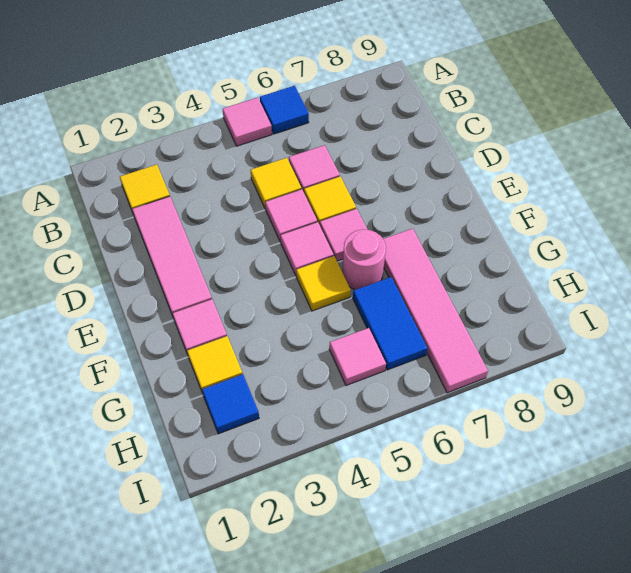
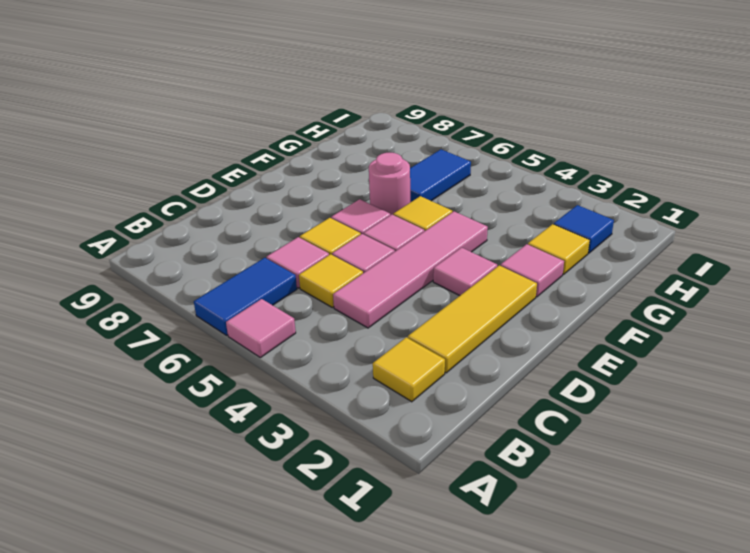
blue tile A6 level 1 -> blue tile A6:B6 level 1
pink tile C2:E2 level 1 -> yellow tile C2:E2 level 1
pink tile F7:I7 level 1 -> pink tile C4:F4 level 1
pink tile H5 level 1 -> pink tile E3 level 1

